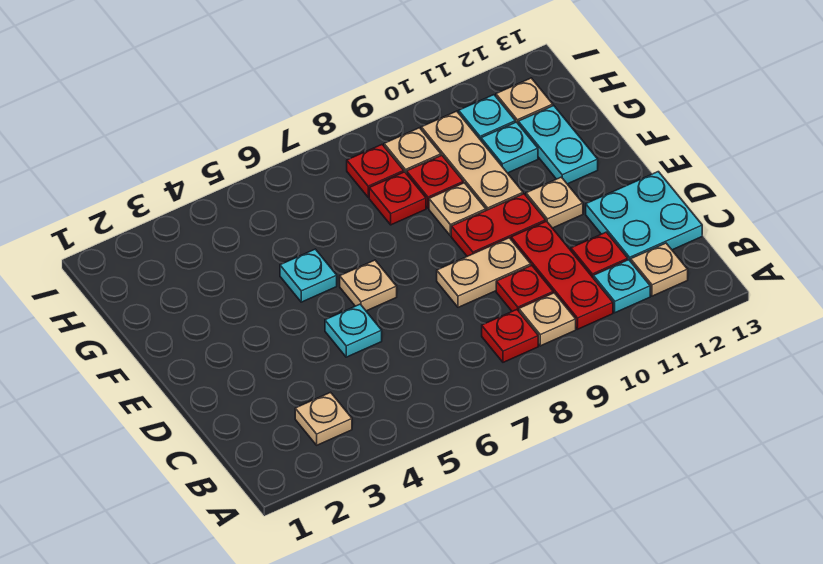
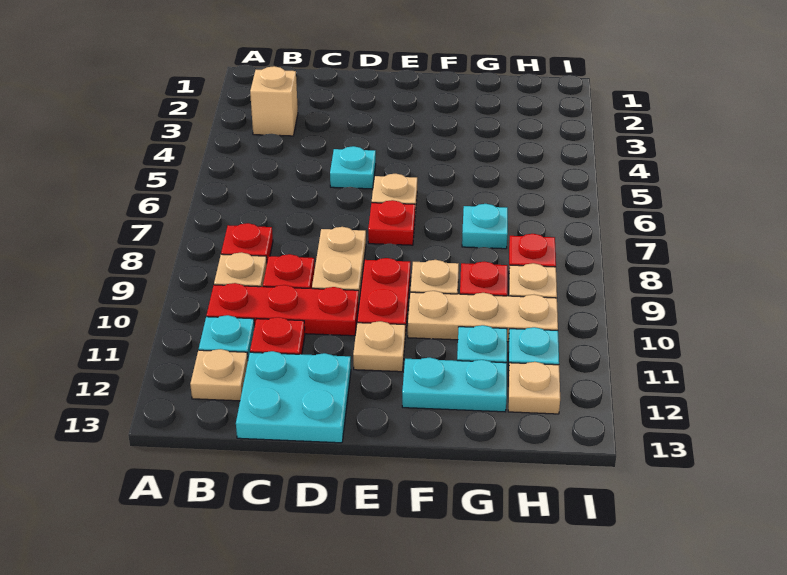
tan plate B3 level 1 -> tan brick B3 level 1
cyan plate F5 level 1 -> cyan plate G7 level 1
red plate G8 level 1 -> red plate E7 level 1

